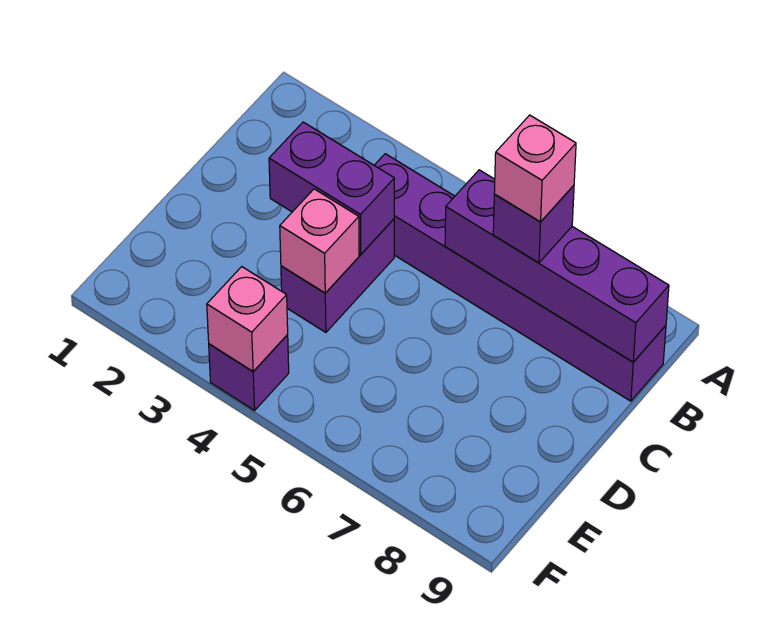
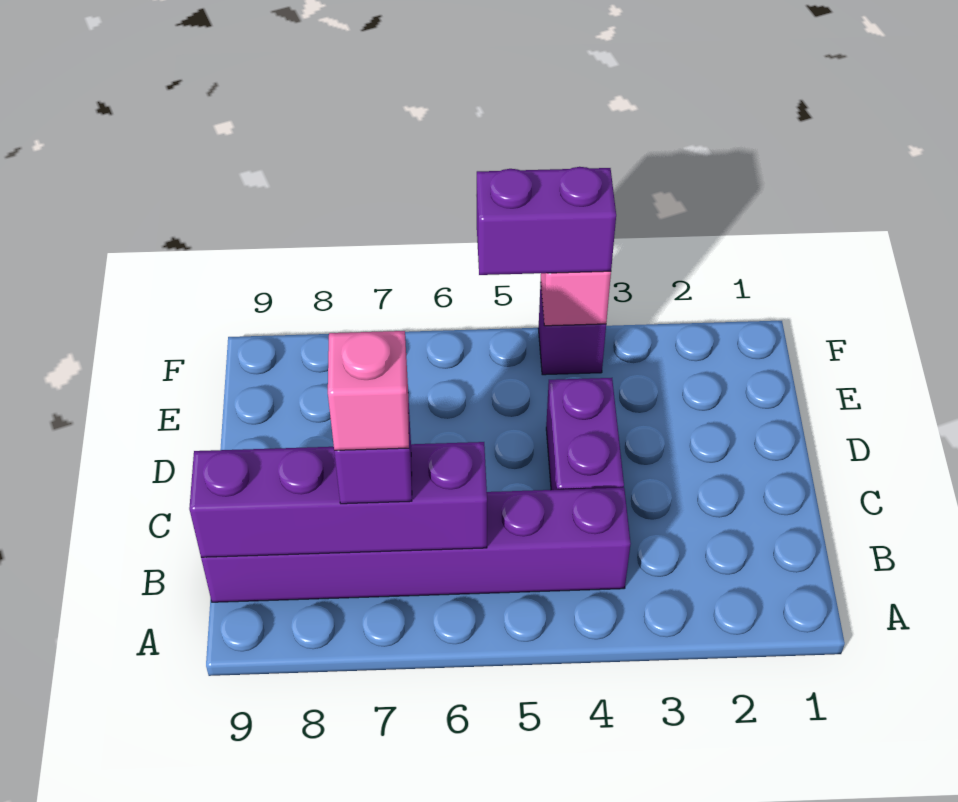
purple brick C3:C4 level 2 -> purple brick F4:F5 level 3
pink brick D4 level 2 -> none

